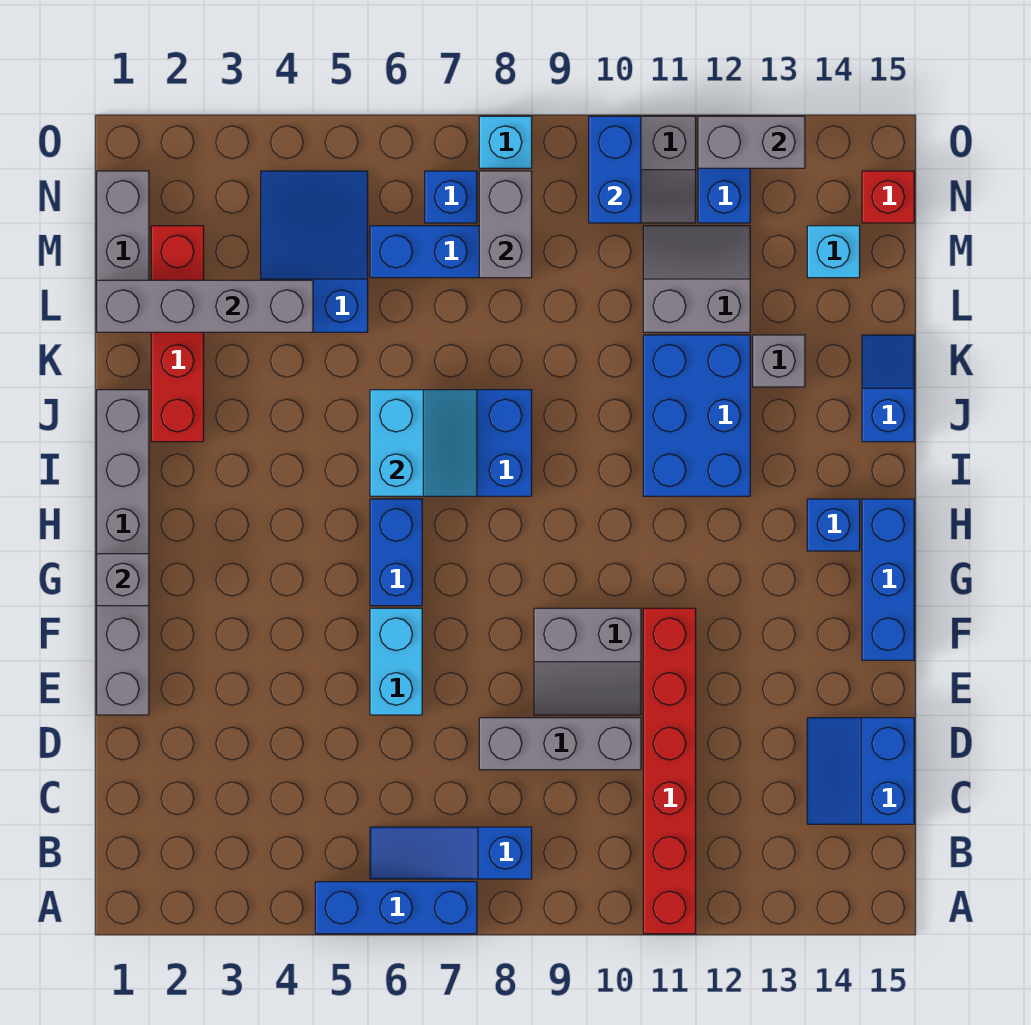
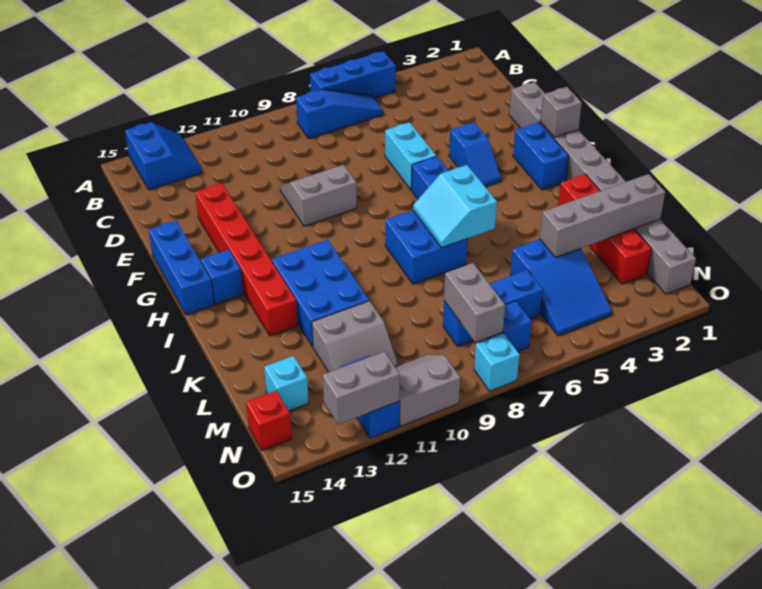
red brick A11:F11 level 1 -> red brick E13:J13 level 1
blue slope C14:D15 level 1 top 15 -> blue slope A13:B14 level 1 top 14
grey brick D8:D10 level 1 -> none
blue slope J15:K15 level 1 top J -> blue slope F4:G4 level 1 top F
grey brick K13 level 1 -> none
blue brick N10:O10 level 2 -> blue brick G2:H2 level 1

